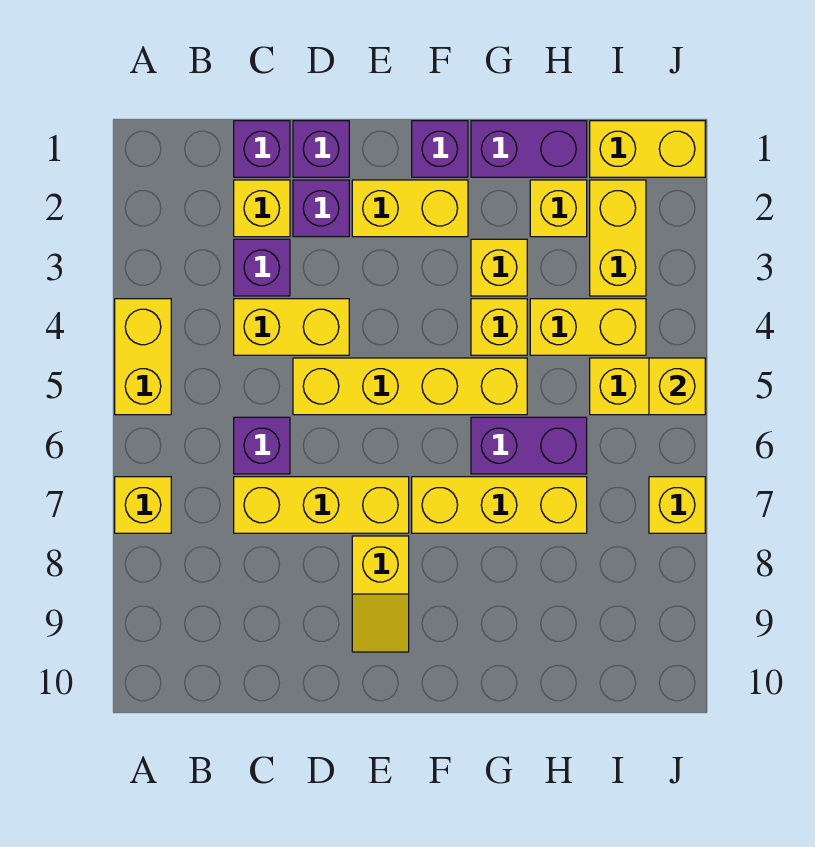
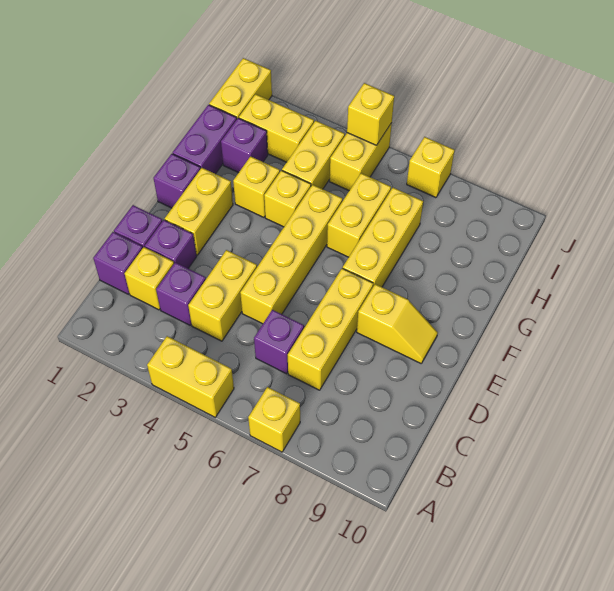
purple brick G6:H6 level 1 -> yellow brick G6:H6 level 1
yellow brick H2 level 1 -> purple brick H2 level 1

